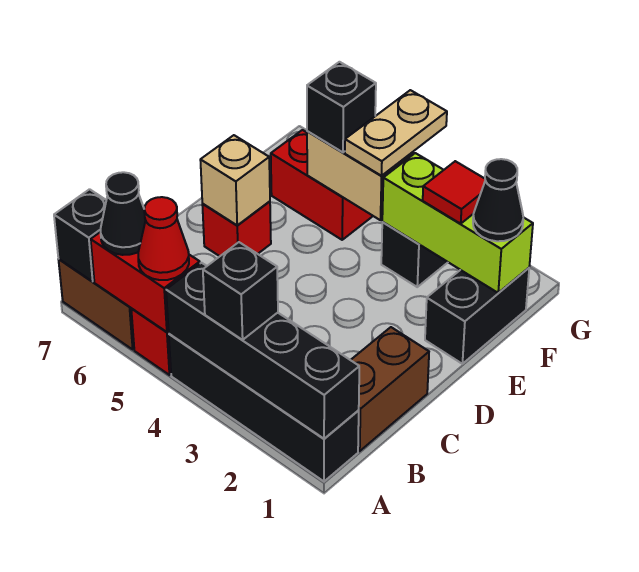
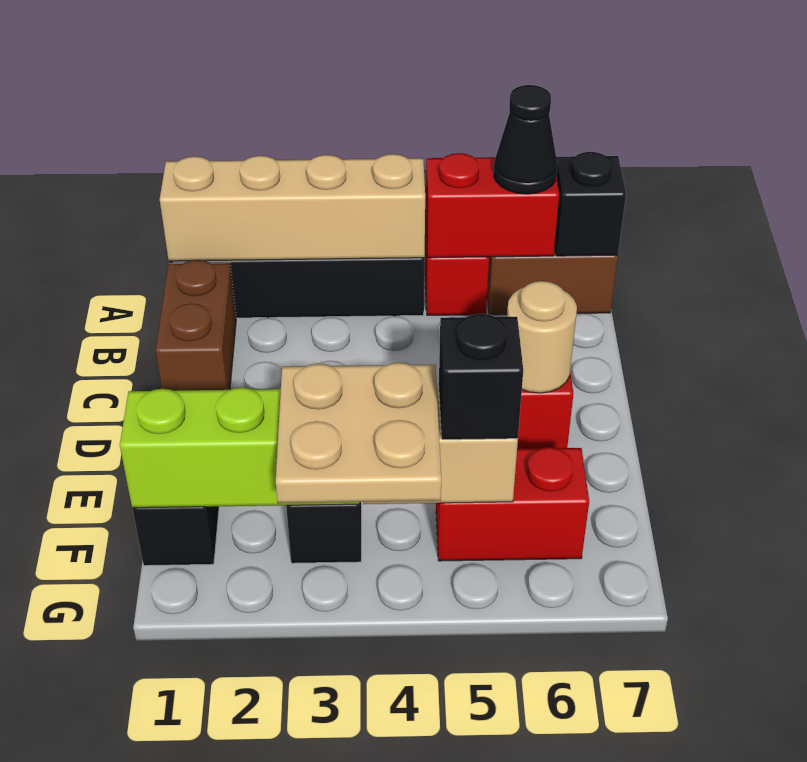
black brick A1:A4 level 2 -> tan brick A1:A4 level 2
black brick A3 level 3 -> none
red cone A5 level 3 -> none
tan brick D6 level 2 -> tan round brick D6 level 2
black cone F1 level 3 -> none
red tile F2 level 3 -> none
tan plate F4:G4 level 3 -> tan plate F3:G4 level 3

